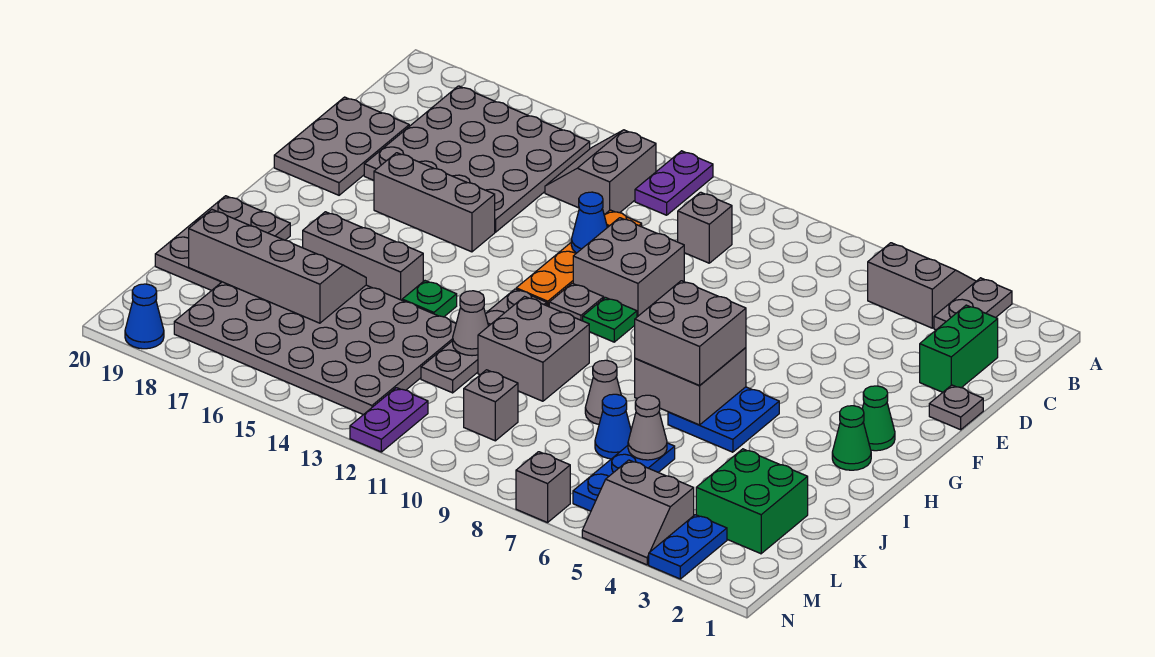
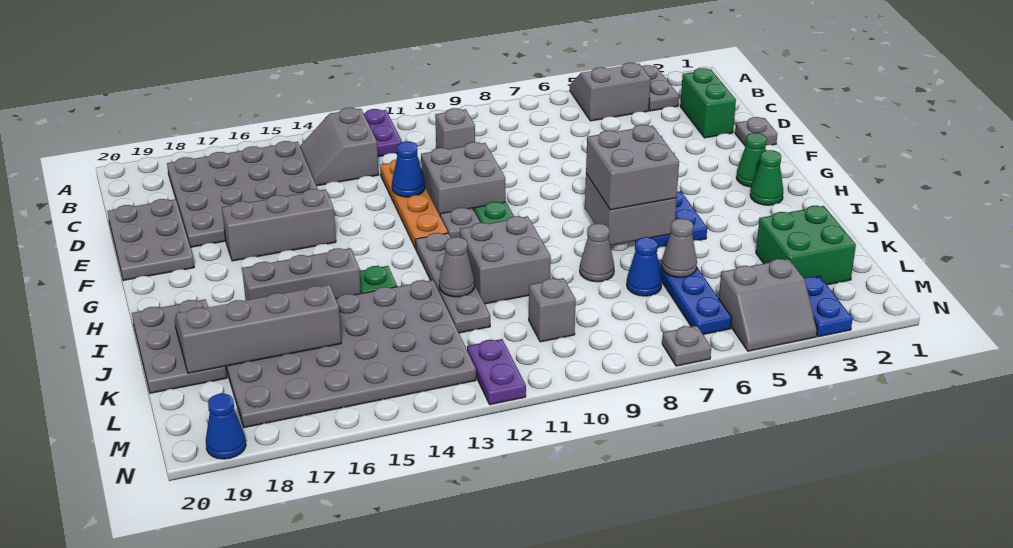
grey brick N7 level 1 -> grey plate N7 level 1

